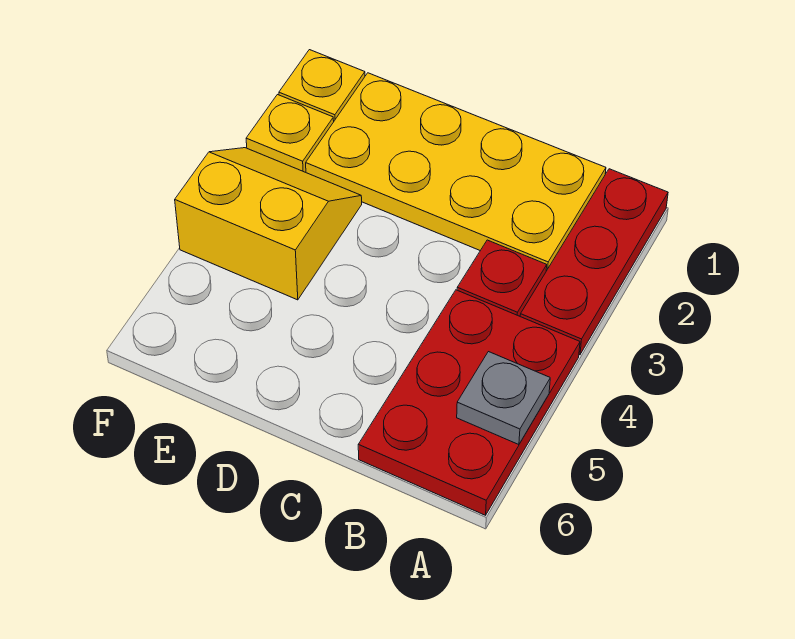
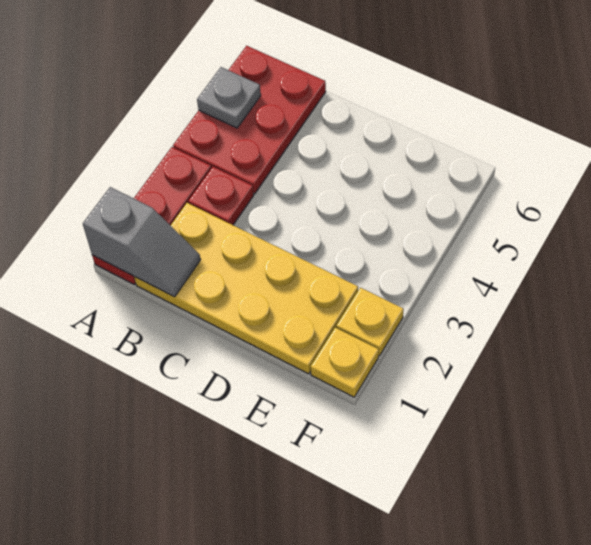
none -> grey slope A1:B1 level 2 top A
yellow slope E3:F4 level 1 top 4 -> none

